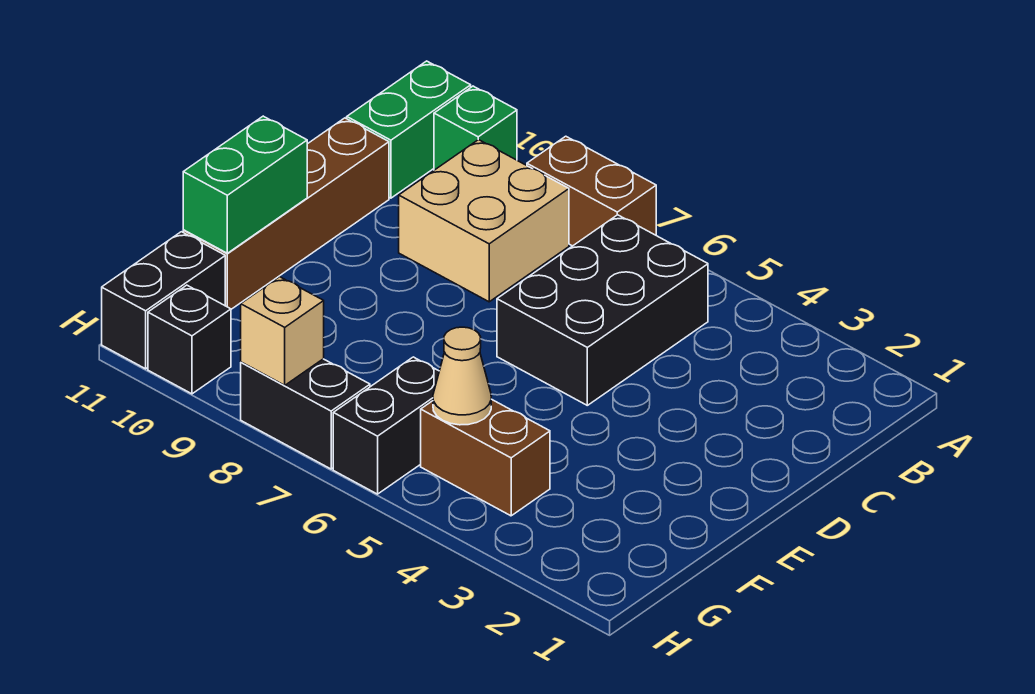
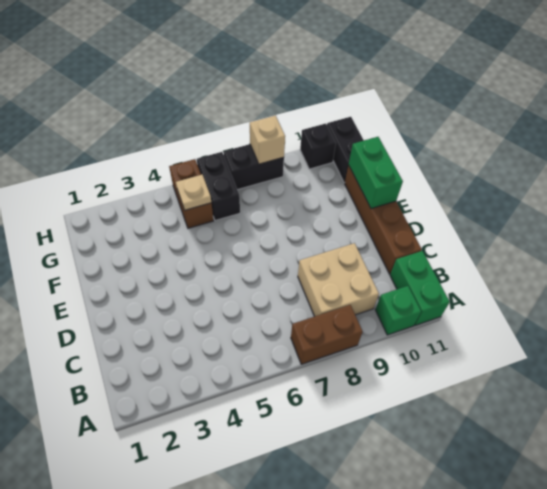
black brick B5:D6 level 1 -> none
brown brick G4:G5 level 1 -> brown brick G5:H5 level 1
tan cone G5 level 2 -> tan plate G5 level 2

